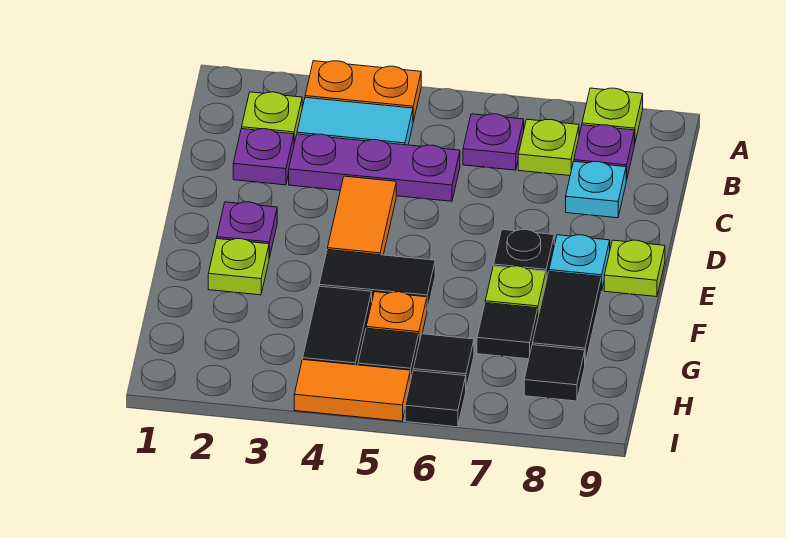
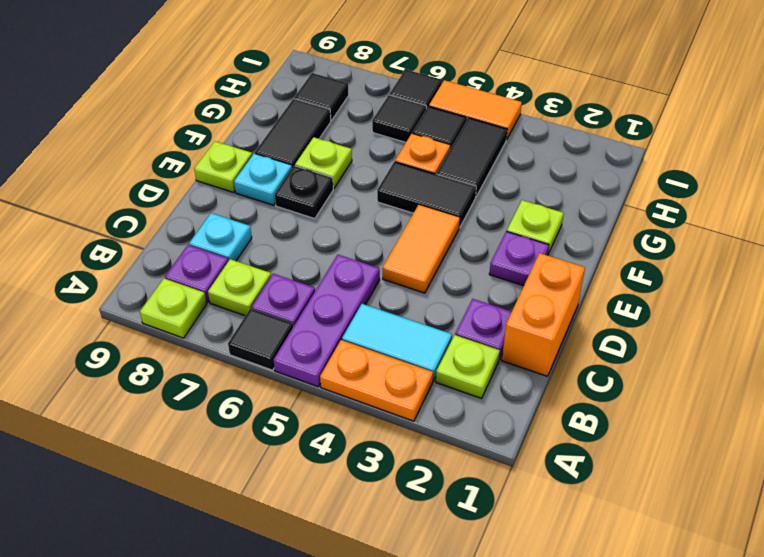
none -> orange brick C1:D1 level 1
purple plate C3:C5 level 1 -> purple plate A5:C5 level 1
black tile G7 level 1 -> black tile A6 level 1

